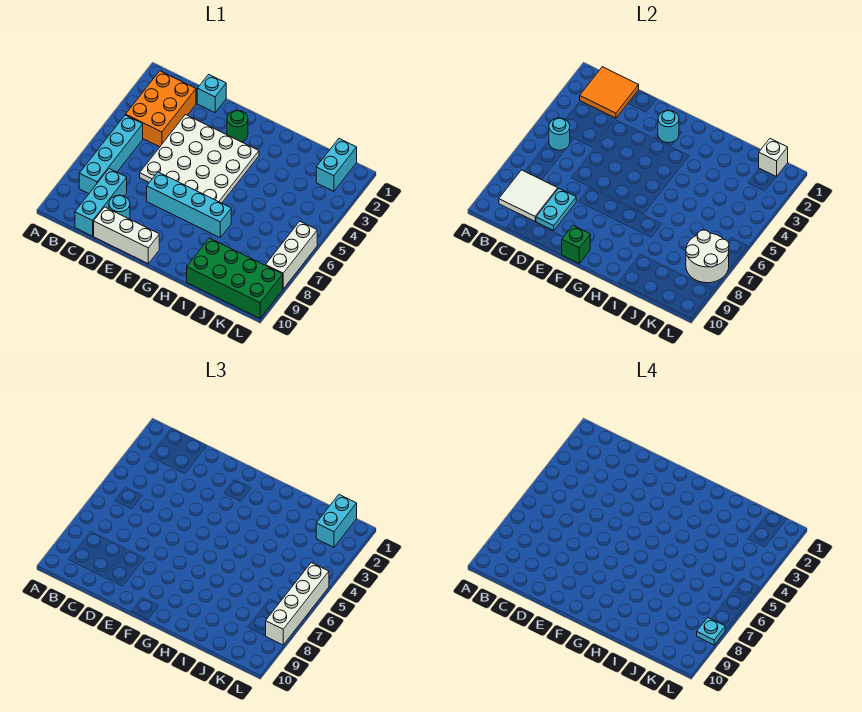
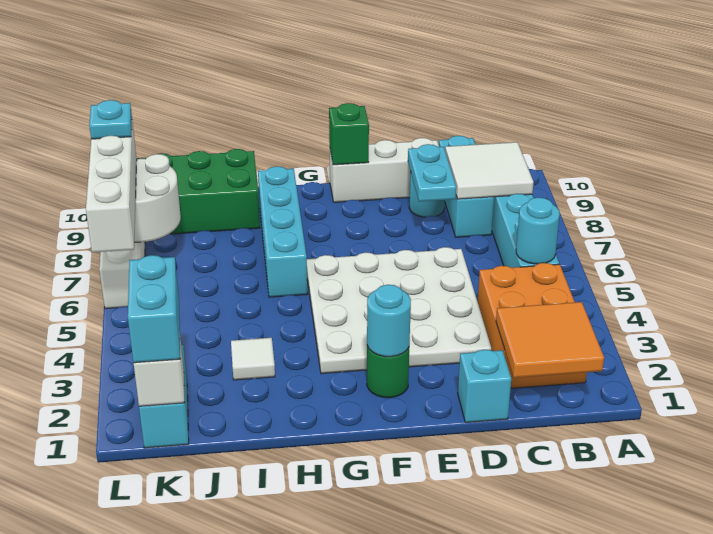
cyan brick E7:H7 level 1 -> cyan brick H6:H9 level 1
none -> white tile I3 level 1

